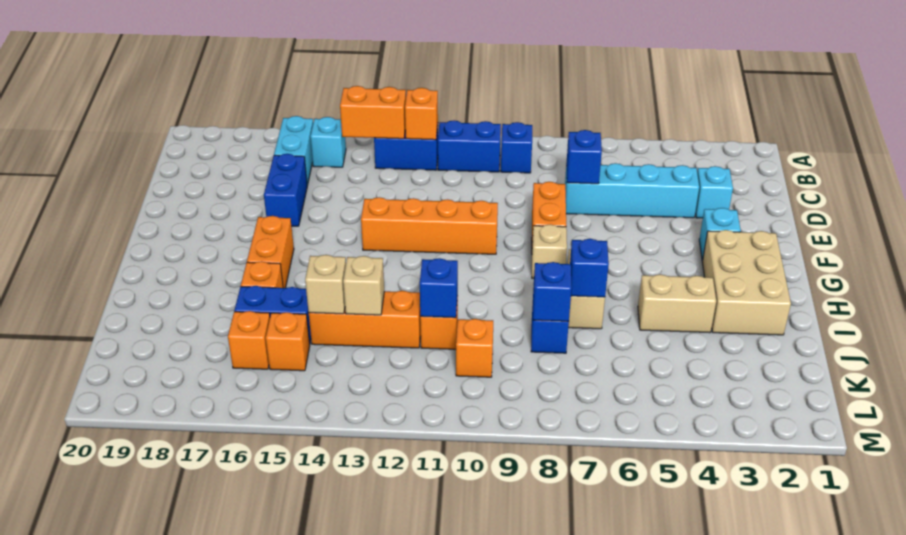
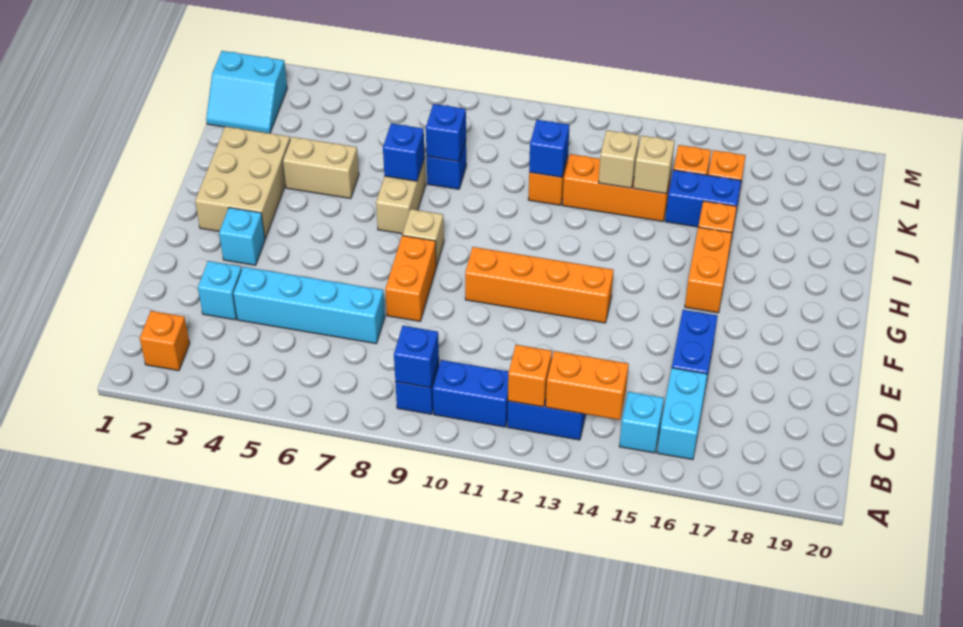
blue brick D7 level 2 -> blue brick B9 level 2
none -> cyan slope K1:L2 level 1 top L
orange brick K10 level 1 -> orange brick B2 level 1

